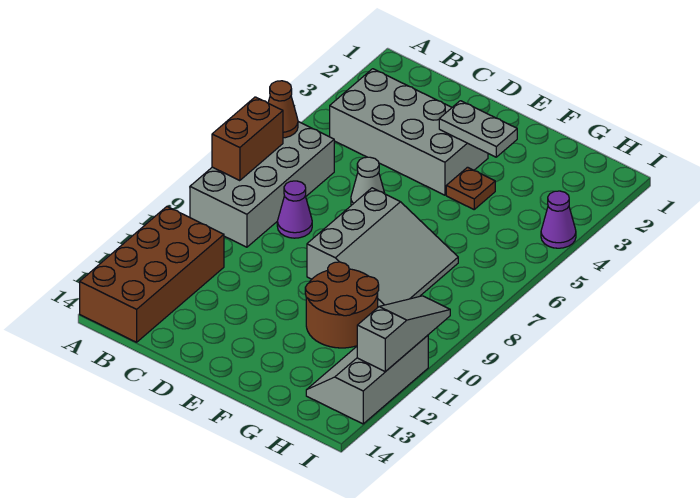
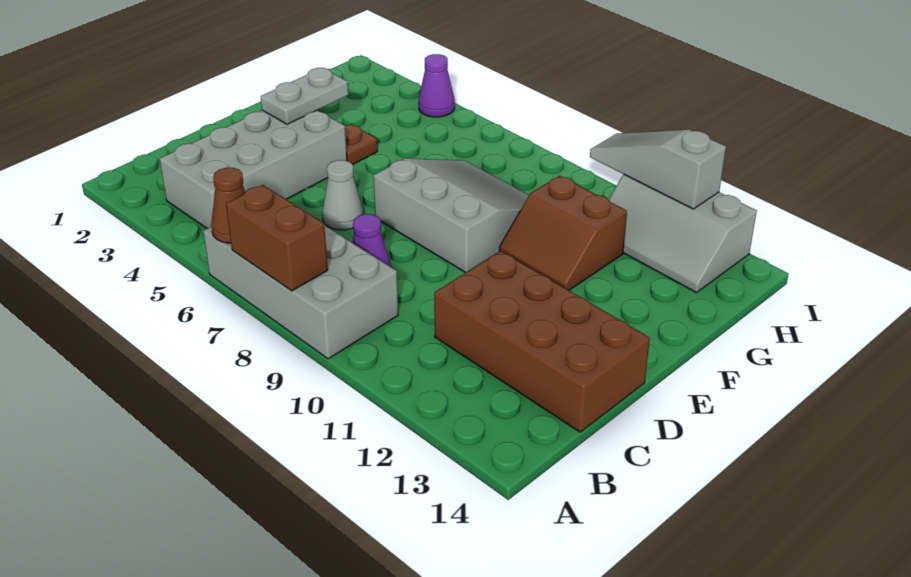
brown brick A11:B14 level 1 -> brown brick C11:D14 level 1
brown round brick F10:G11 level 1 -> brown slope F10:G11 level 1 top G

